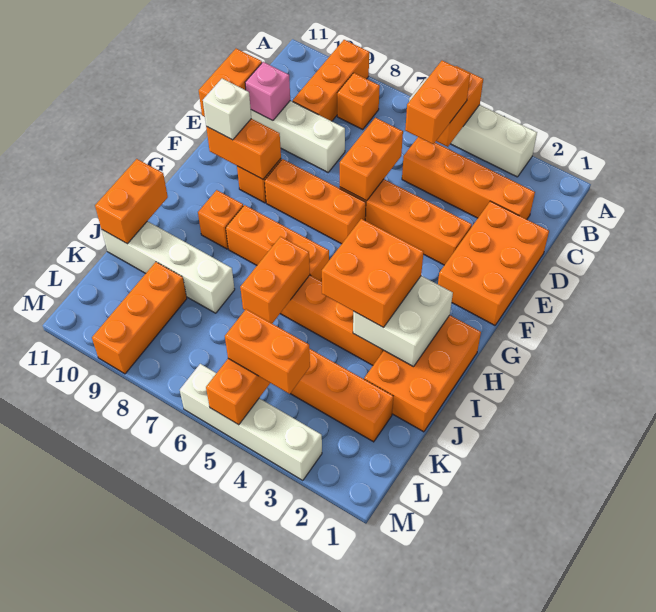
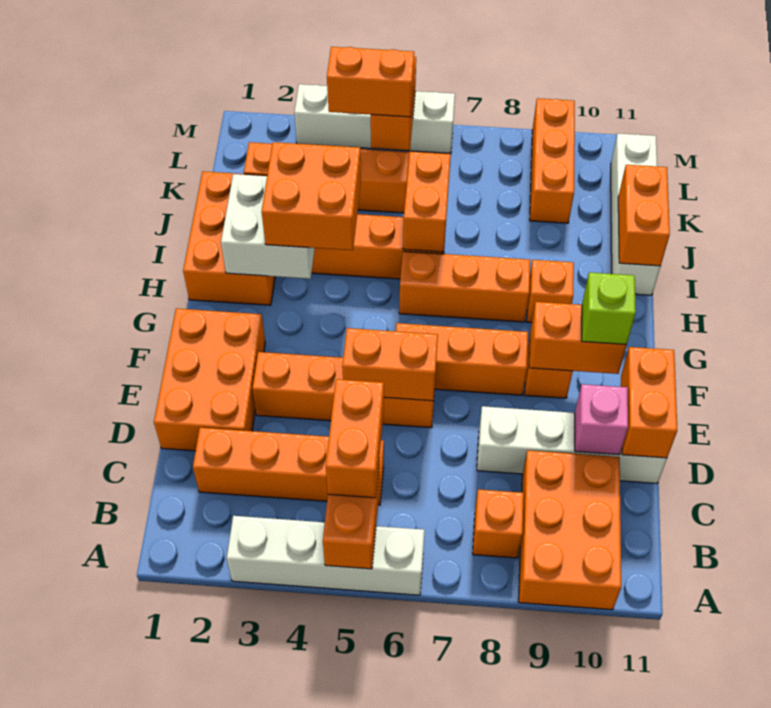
orange brick A9:C9 level 1 -> orange brick A9:C10 level 1
orange brick D6:E6 level 2 -> orange brick E5:E6 level 2
white brick F10 level 3 -> lime brick F10 level 3
white brick J8:J11 level 1 -> white brick I11:L11 level 1

